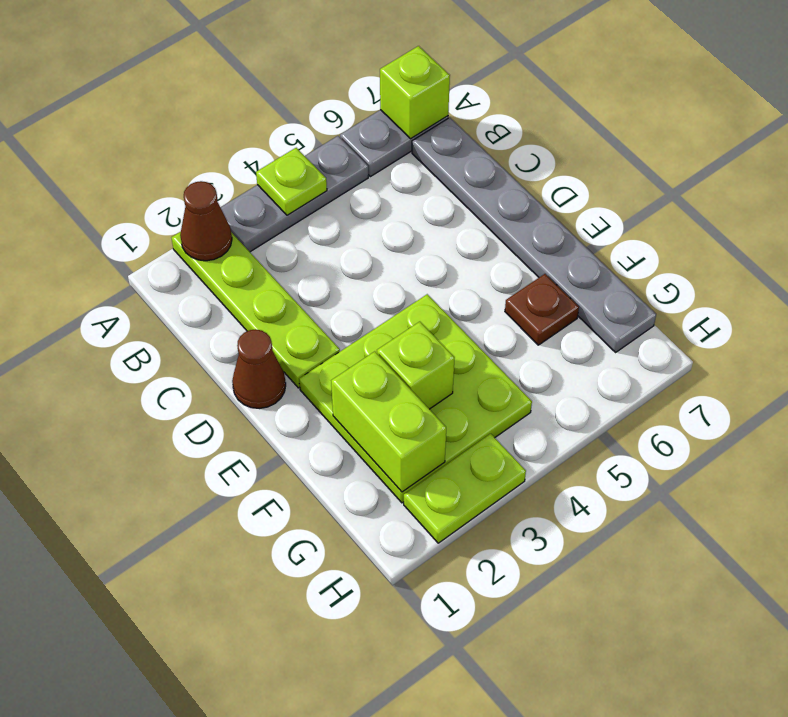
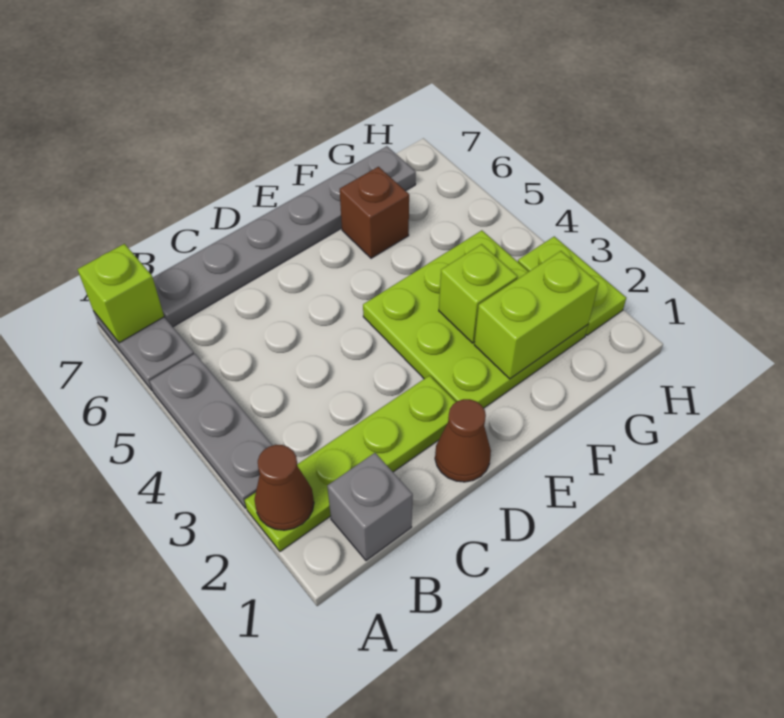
lime plate A4 level 2 -> none
none -> grey brick B1 level 1
brown plate F6 level 1 -> brown brick F6 level 1

